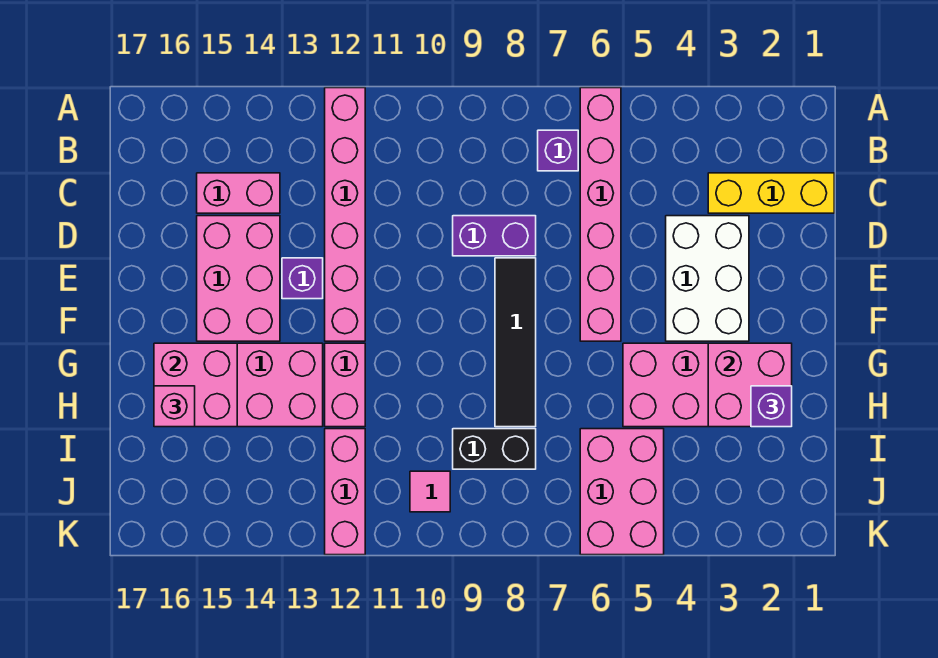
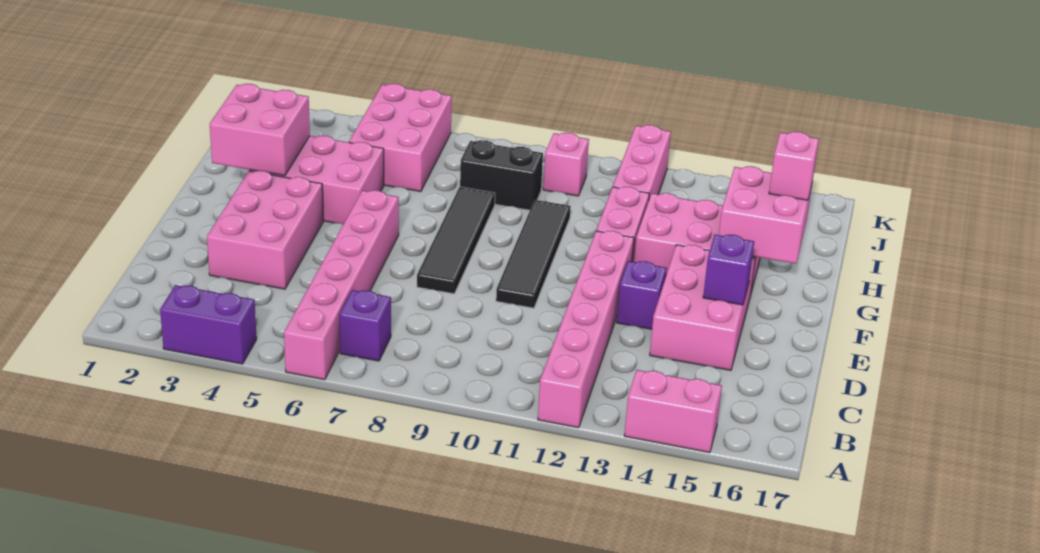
yellow brick C1:C3 level 1 -> none
pink brick C14:C15 level 1 -> pink brick A14:A15 level 1
white brick D3:F4 level 1 -> pink brick D3:F4 level 1
purple brick D8:D9 level 1 -> purple brick A3:A4 level 1
none -> black tile E10:H10 level 1
purple brick H2 level 3 -> purple brick E15 level 2
pink tile J10 level 1 -> pink brick J10 level 1

